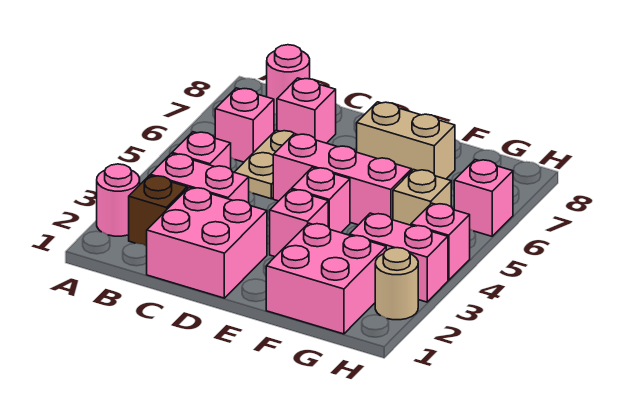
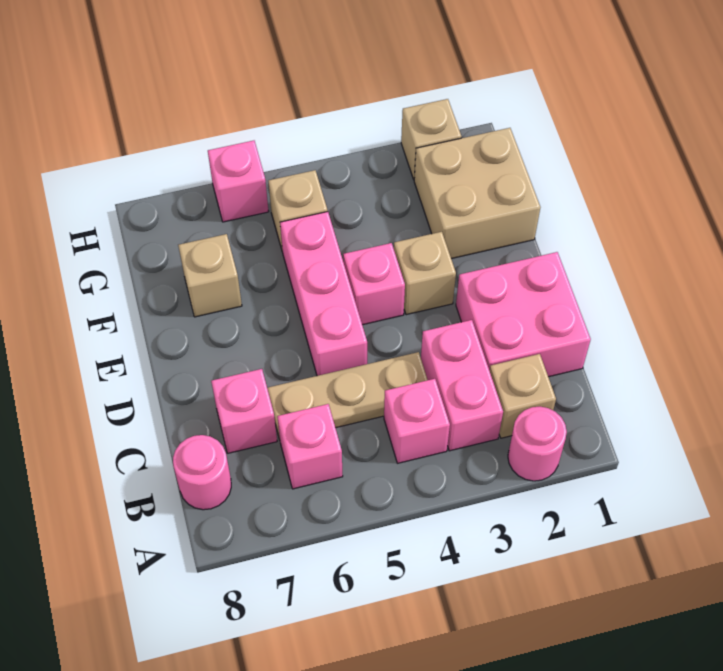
brown brick B2 level 1 -> tan brick B2 level 1
tan plate C5:C6 level 1 -> tan plate C4:C6 level 1
pink brick E3 level 1 -> tan brick E3 level 1
tan brick E7:F7 level 1 -> tan brick F7 level 1
pink brick F1:G2 level 1 -> tan brick F1:G2 level 1
pink brick G3:H3 level 1 -> none
tan round brick H2 level 1 -> tan brick H2 level 1
pink brick H4 level 1 -> none

